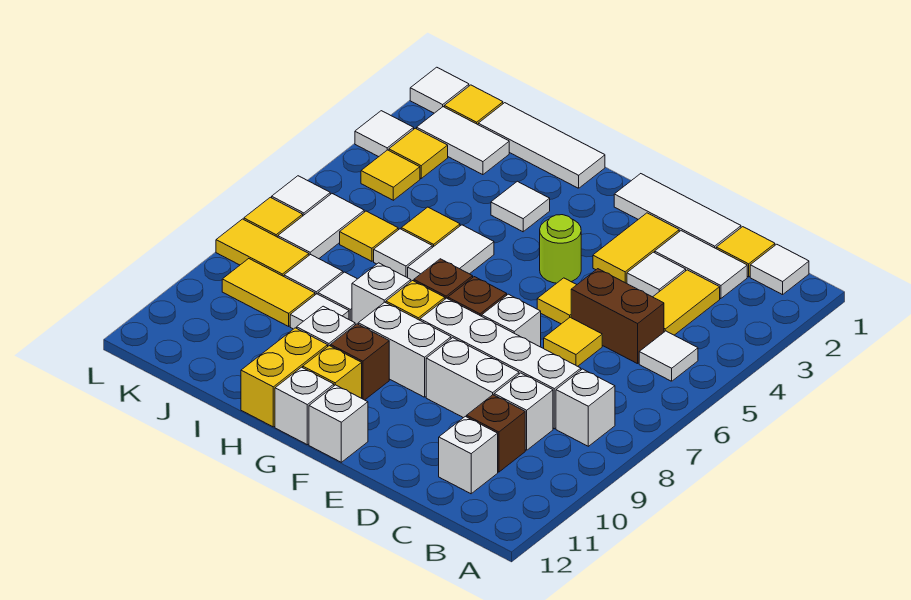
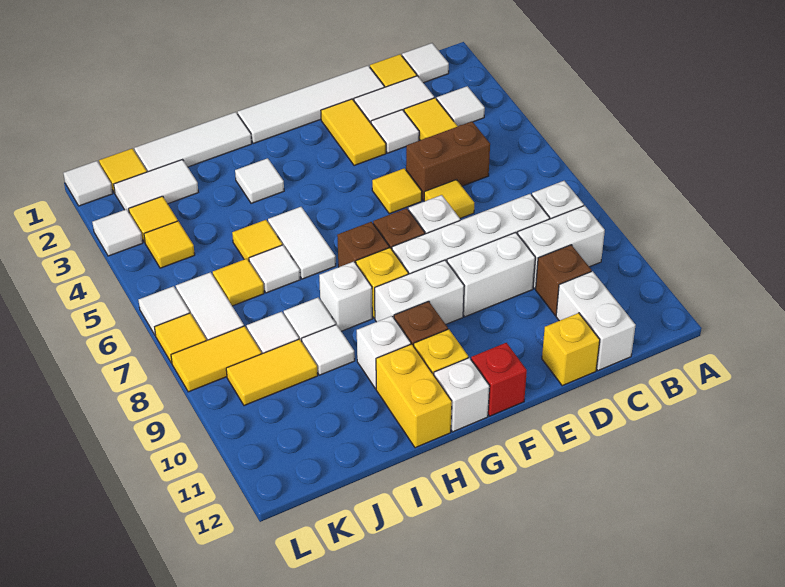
white tile B5 level 1 -> white tile B3 level 1
white brick C9 level 1 -> white brick B9:C9 level 1
white brick C11 level 1 -> white brick C11:C12 level 1
white tile D1:F1 level 1 -> white tile D1:G1 level 1
none -> yellow brick D12 level 1
lime round brick F4 level 1 -> none
white brick F12 level 1 -> red brick F12 level 1

